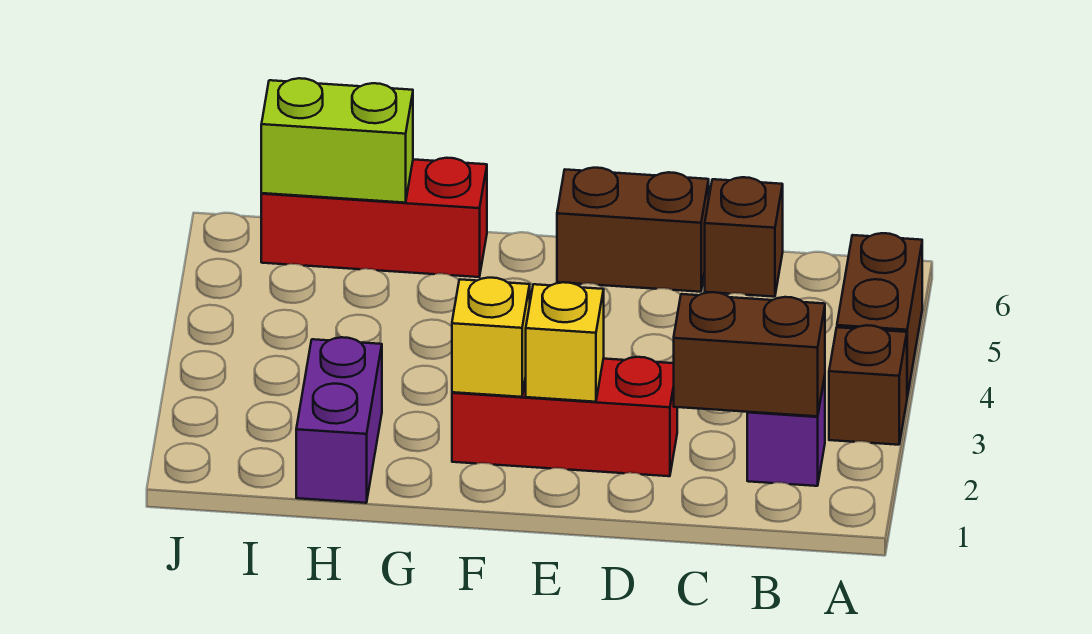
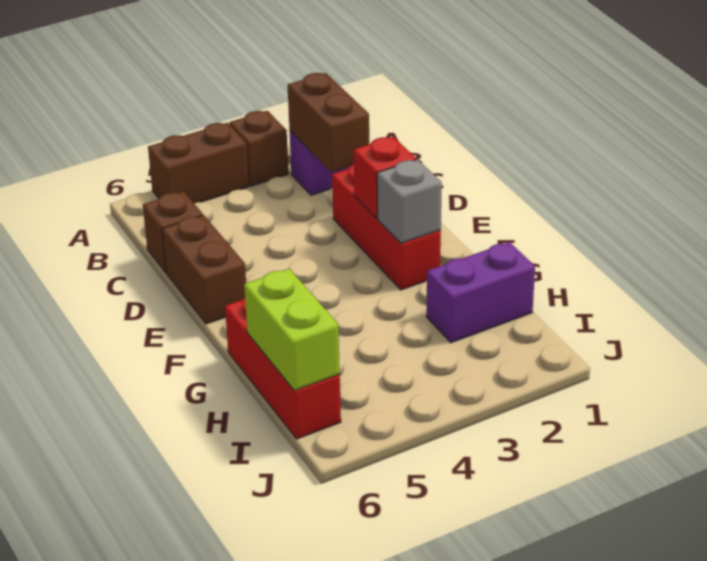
yellow brick E2 level 2 -> red brick E2 level 2
yellow brick F2 level 2 -> grey brick F2 level 2

